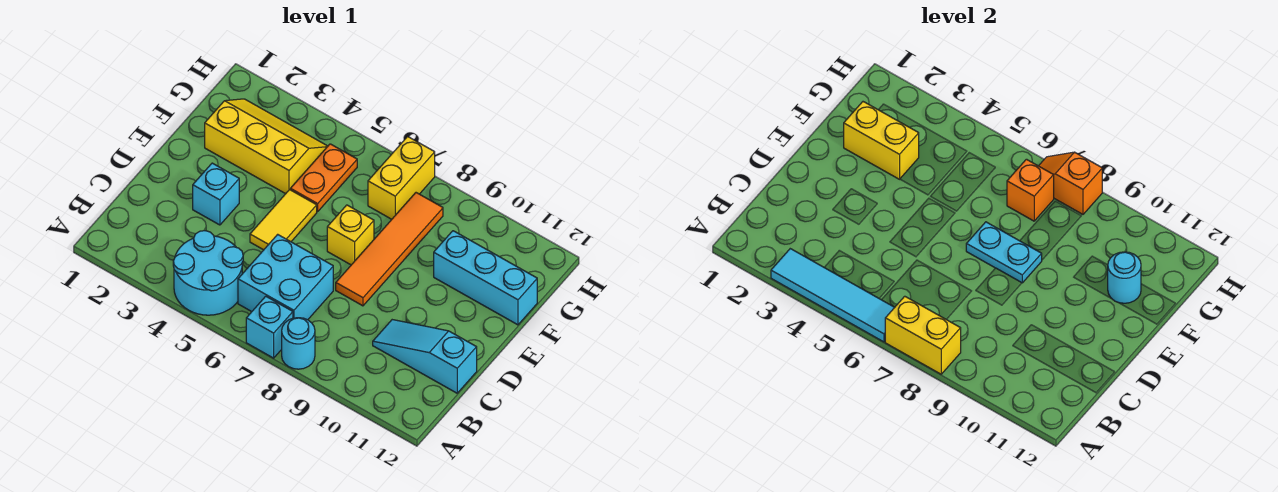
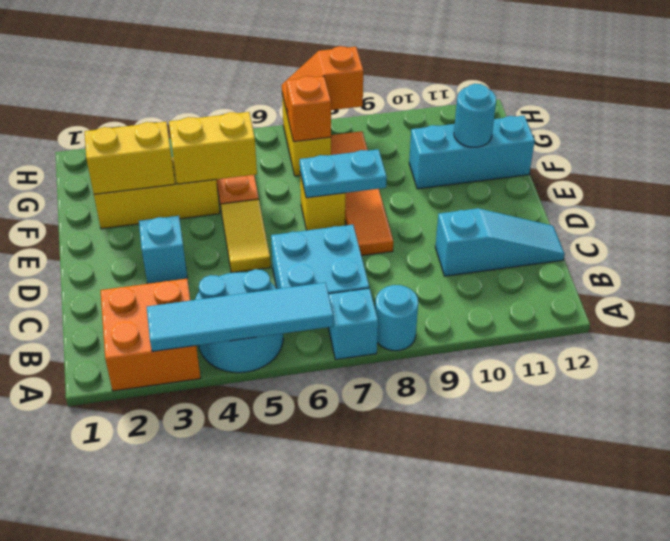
none -> orange brick A2:B3 level 1
yellow brick A7:A8 level 2 -> yellow brick F4:F5 level 2
cyan slope C10:C12 level 1 top 12 -> cyan slope C10:C12 level 1 top 10

